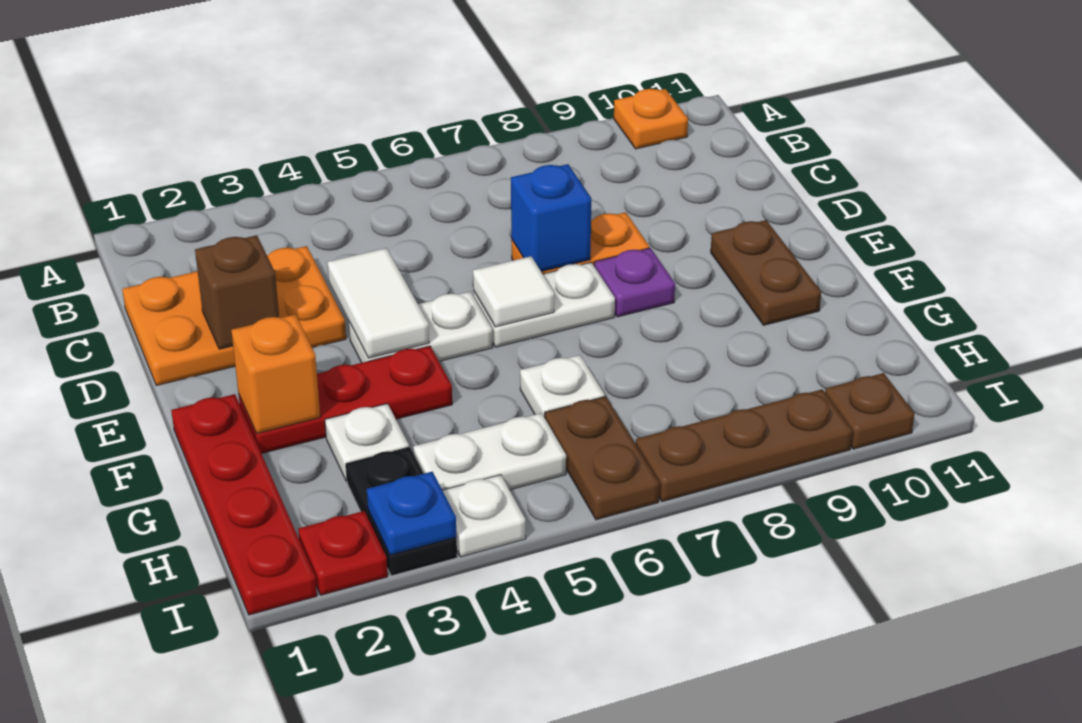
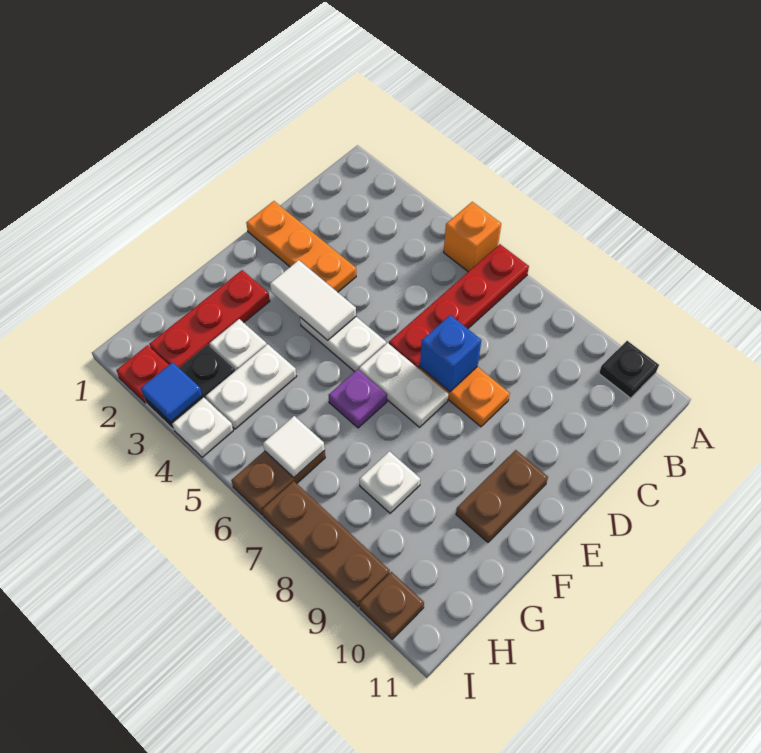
orange plate A10 level 1 -> black plate A10 level 1
orange plate C1:D3 level 1 -> orange plate D1:D3 level 1
brown brick D2 level 2 -> none
white tile D4:E4 level 2 -> white tile E3:E4 level 2
white tile E6 level 2 -> white tile H6 level 2
purple plate E8 level 1 -> purple plate F6 level 1
red plate F1:I1 level 1 -> red plate A6:D6 level 1
red plate F2:F4 level 1 -> red plate F2:H2 level 1
orange brick F2 level 2 -> orange brick A5 level 1
white plate G6 level 1 -> white plate G8 level 1
white plate H4:H5 level 1 -> white plate G4:H4 level 1
blue plate I3 level 2 -> blue tile I3 level 2

